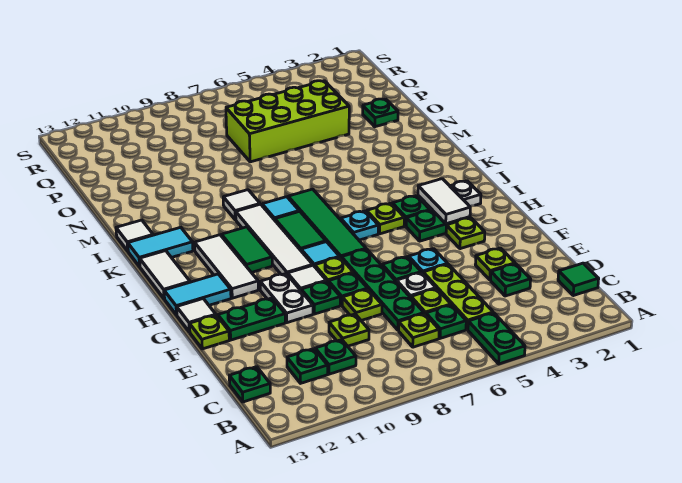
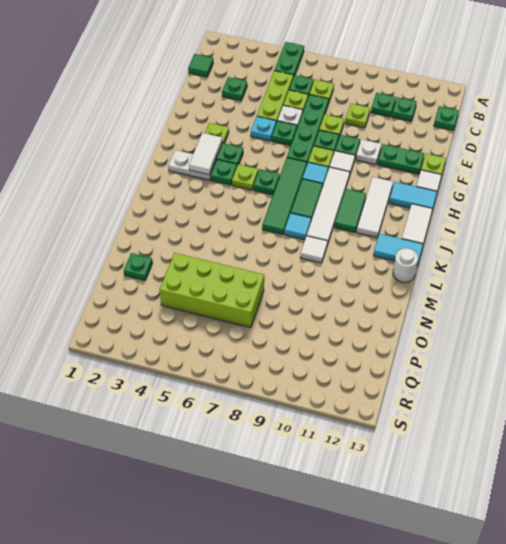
lime plate E3 level 1 -> none
white plate F10:G10 level 1 -> white plate F10 level 1
cyan plate I6 level 1 -> green plate I6 level 1
white tile L13 level 1 -> white round brick L13 level 1

